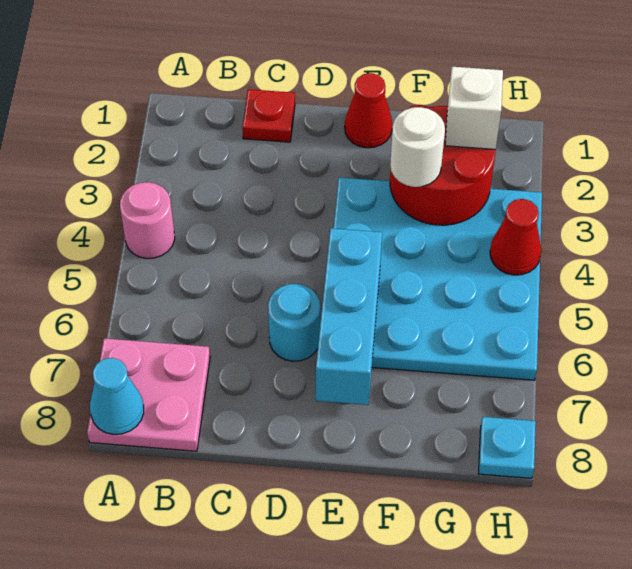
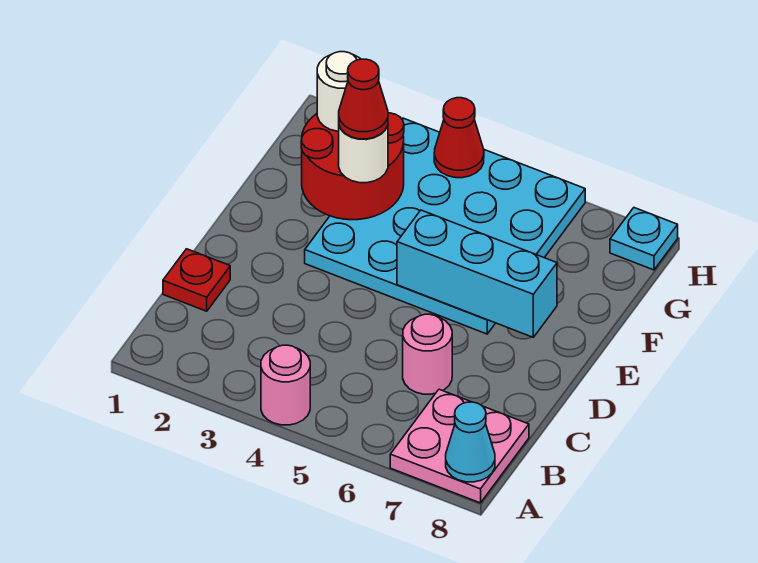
none -> pink round brick C6 level 1
cyan round brick D6 level 1 -> none
red cone E1 level 1 -> red cone F3 level 4
white brick G2 level 3 -> white round brick G2 level 3

